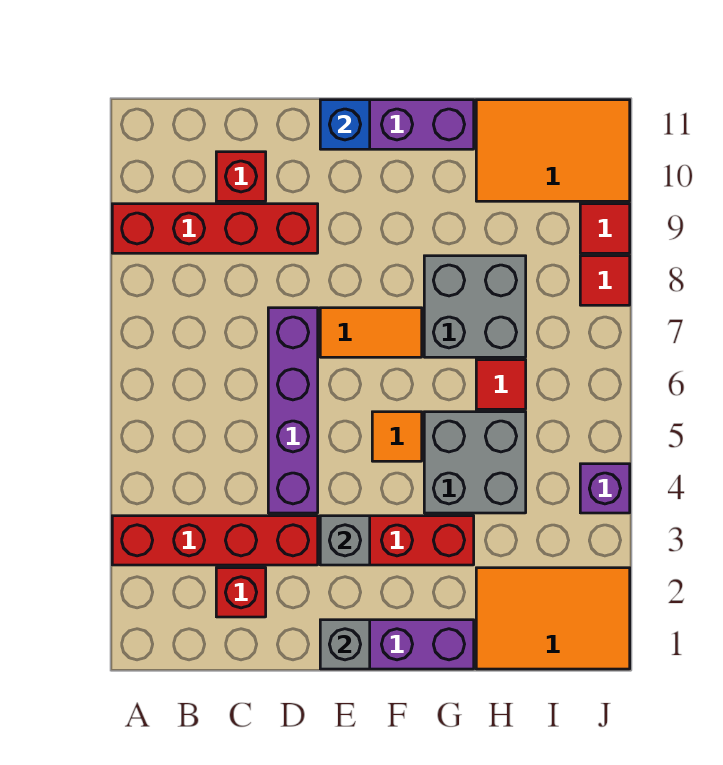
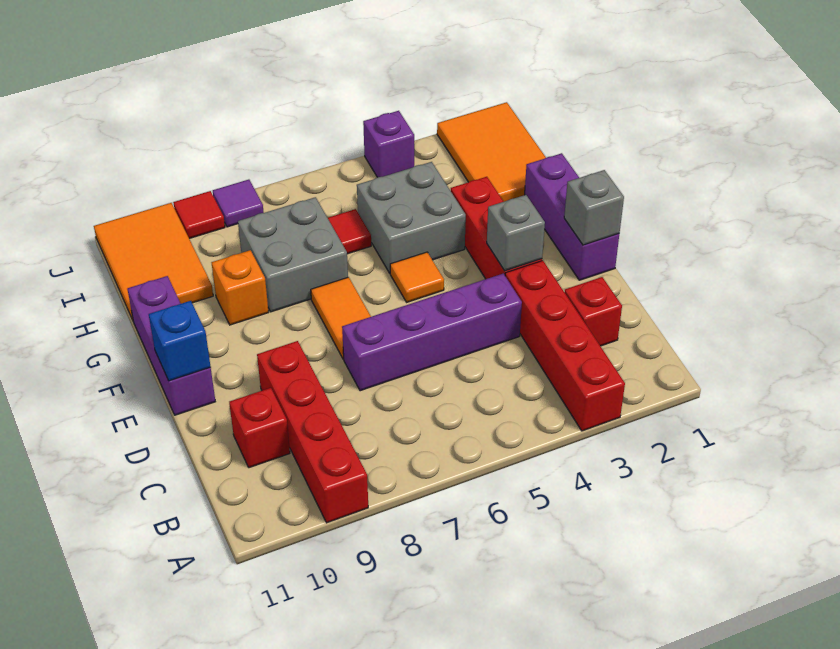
none -> orange brick G9 level 1
red tile J8 level 1 -> purple tile J8 level 1

